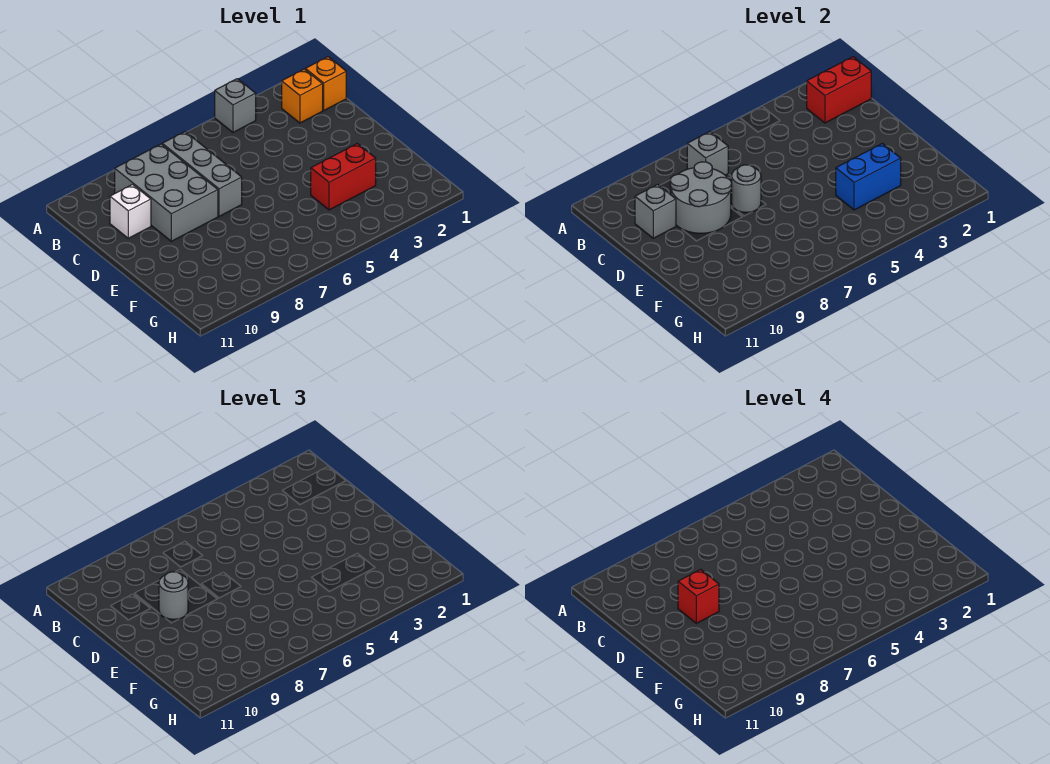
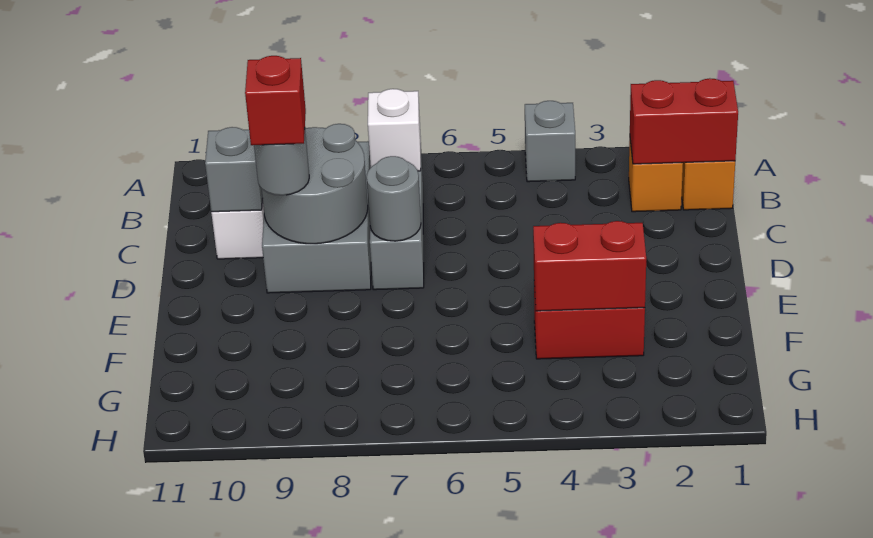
grey brick B7 level 2 -> white brick B7 level 2
blue brick F3:F4 level 2 -> red brick F3:F4 level 2

